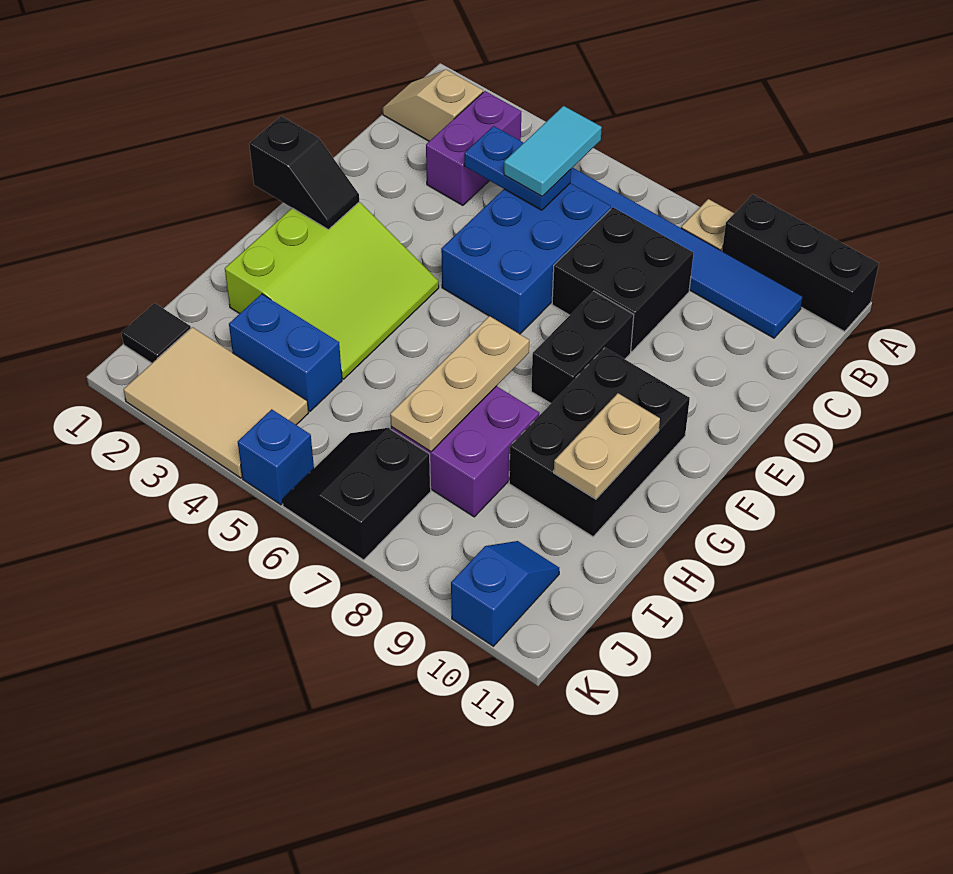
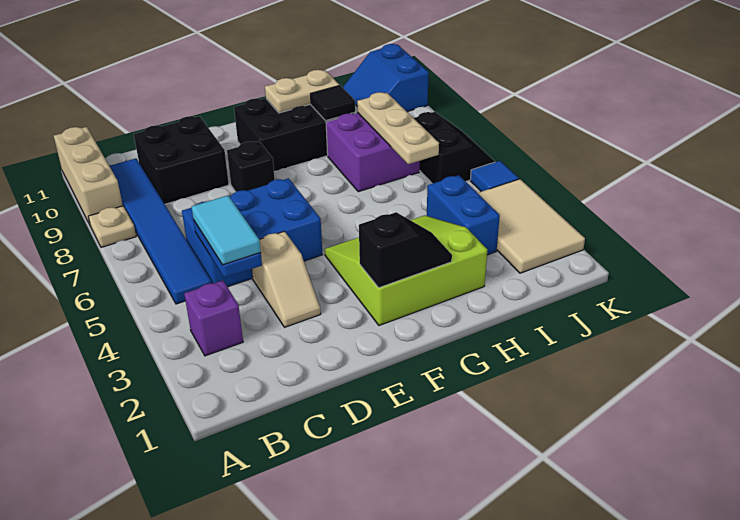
black brick A9:A11 level 1 -> tan brick A9:A11 level 1
tan slope B1:B2 level 1 top 2 -> tan slope D3:D4 level 1 top 4
purple brick B3:C3 level 1 -> purple brick B3 level 1
cyan tile B5:C5 level 3 -> cyan tile C4:C5 level 3
black brick C7:D8 level 1 -> black brick C9:D10 level 1
black brick E8:F8 level 1 -> black brick E8 level 1
black slope F1:F2 level 2 top 1 -> black slope F2:G2 level 2 top F
tan plate G7:I7 level 2 -> tan plate I6:I8 level 2
black tile J1 level 1 -> black tile H9 level 2
black slope J6:K7 level 1 top 7 -> black slope J6:K7 level 1 top J
blue slope J10:K10 level 1 top K -> blue slope J10:K11 level 1 top K
blue brick K5 level 1 -> blue tile K5 level 1

